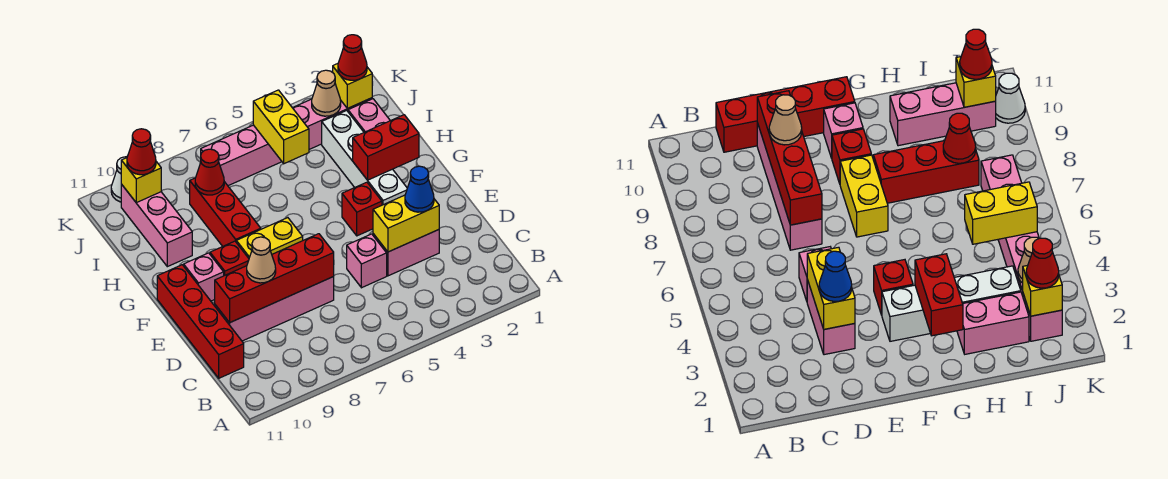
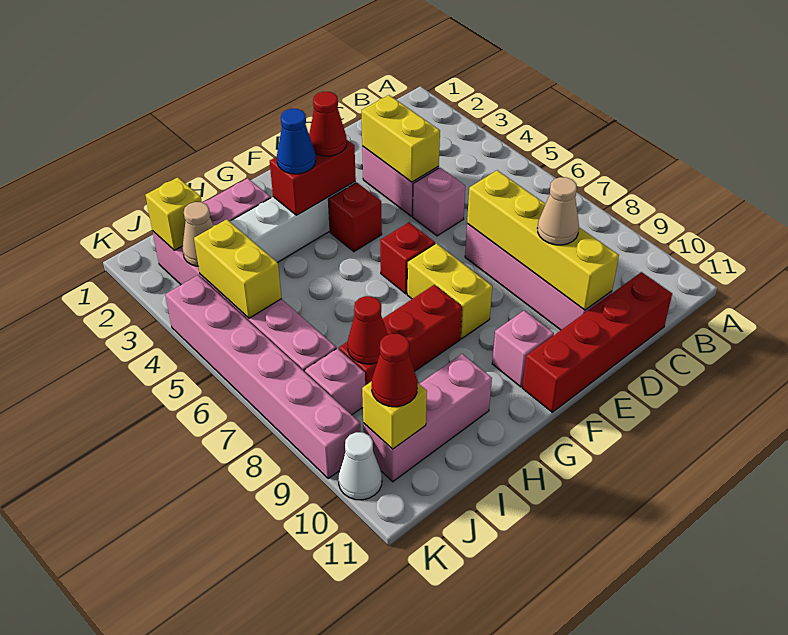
blue cone D3 level 3 -> blue cone G3 level 3
red brick D7:D10 level 2 -> yellow brick D7:D10 level 2
red brick F9 level 1 -> red brick F6 level 1
red brick G2:G3 level 2 -> red brick F3:G3 level 2
yellow brick I5:J5 level 2 -> yellow brick J4:J5 level 2
red cone J2 level 3 -> red cone F3 level 3
none -> pink brick J8 level 1
none -> pink brick K4:K9 level 1

